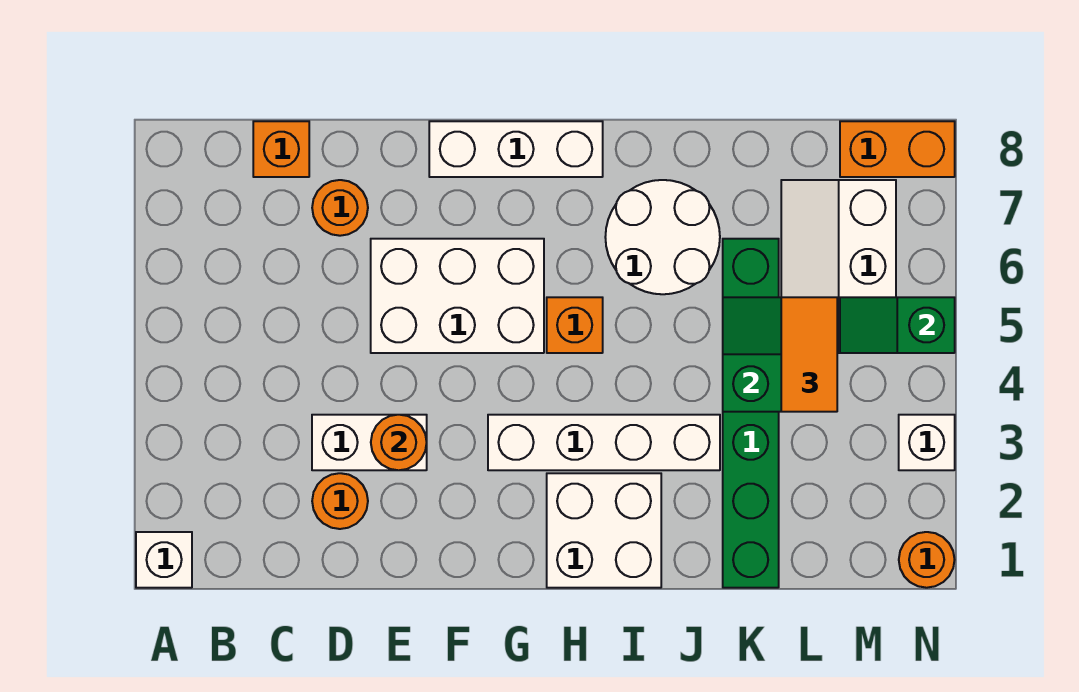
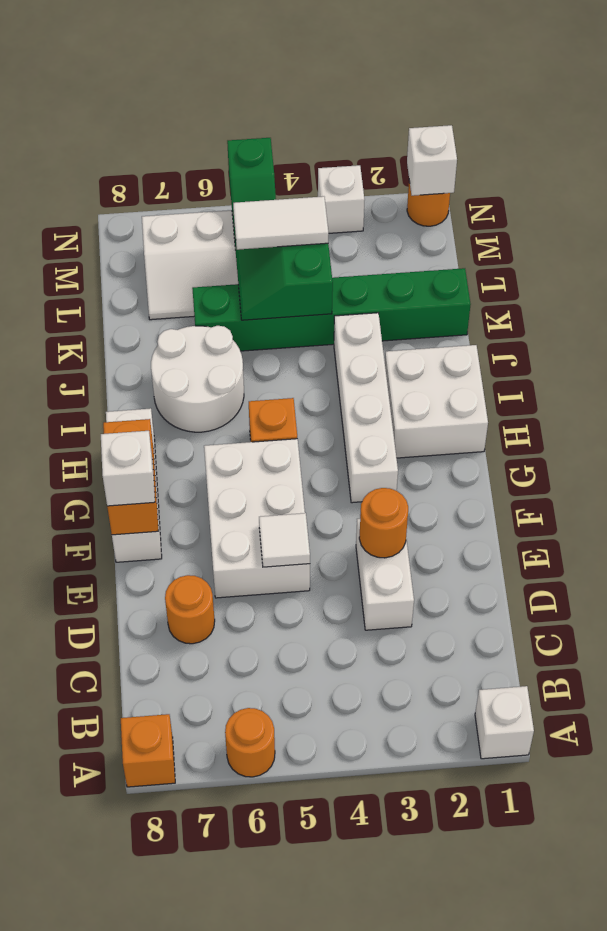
orange brick C8 level 1 -> orange brick A8 level 1
orange round brick D2 level 1 -> orange round brick A6 level 1
none -> white tile E5 level 2
none -> white brick F8 level 3
orange tile L4:L5 level 3 -> white tile L4:L5 level 3
orange brick M8:N8 level 1 -> orange brick F8:G8 level 2
none -> white brick N1 level 2

